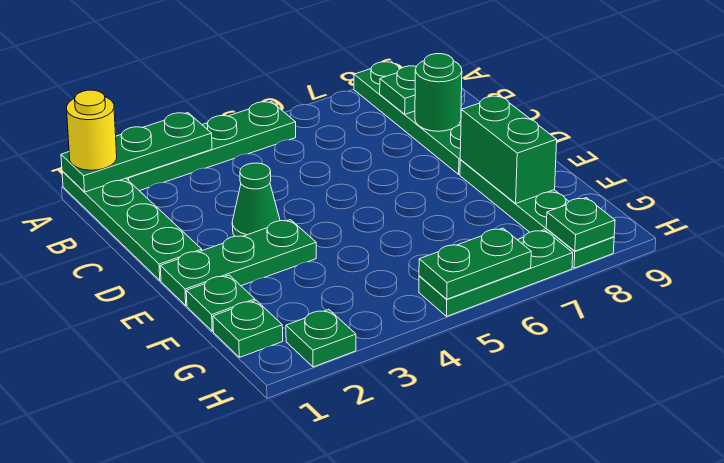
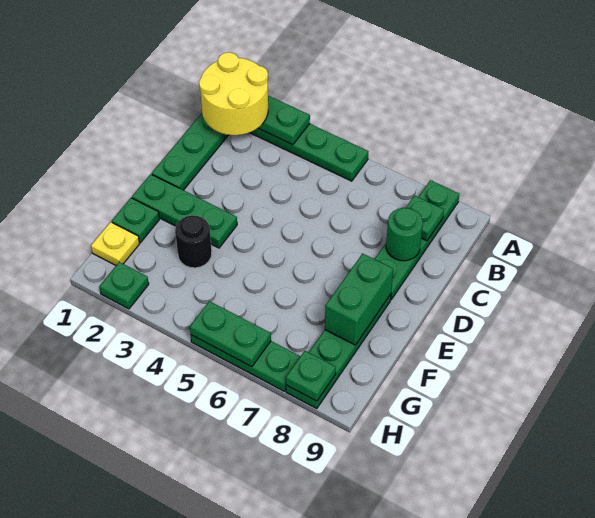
yellow round brick A1 level 3 -> yellow round brick A1:B2 level 3
green cone D3 level 1 -> none
none -> black round brick F3 level 1
green plate G1 level 1 -> yellow plate G1 level 1

